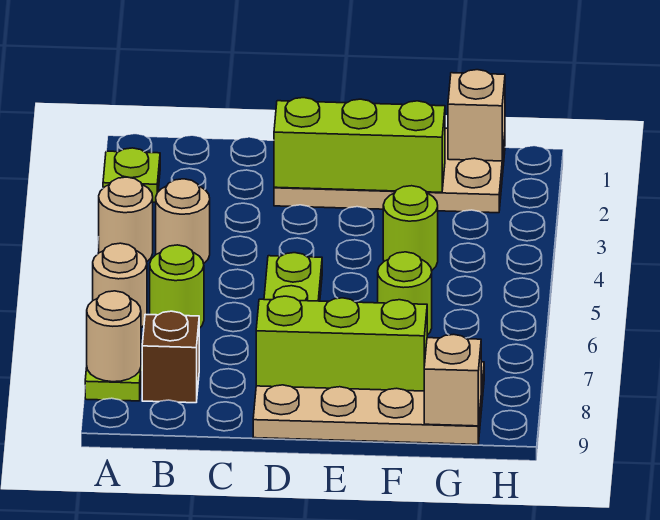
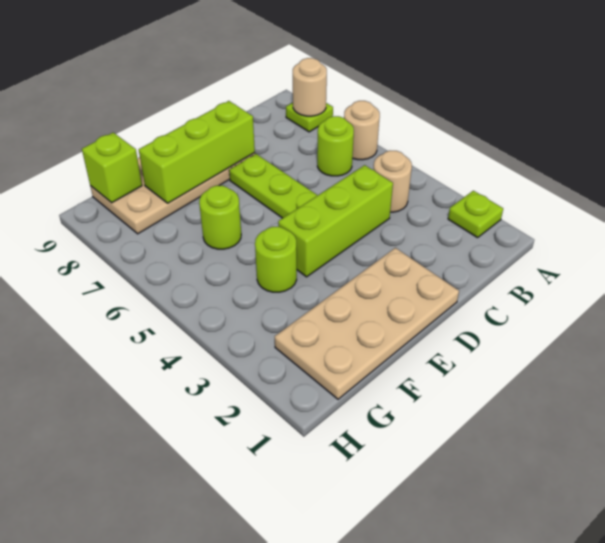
tan round brick A4 level 1 -> none
brown brick B8 level 1 -> none
lime brick D2:F2 level 2 -> lime brick C4:E4 level 1
tan brick G1 level 2 -> none
tan brick G9 level 2 -> lime brick G9 level 2

